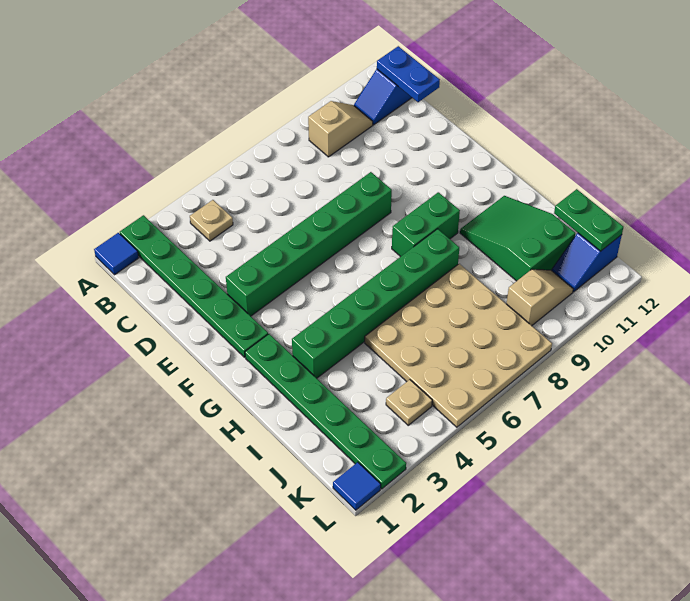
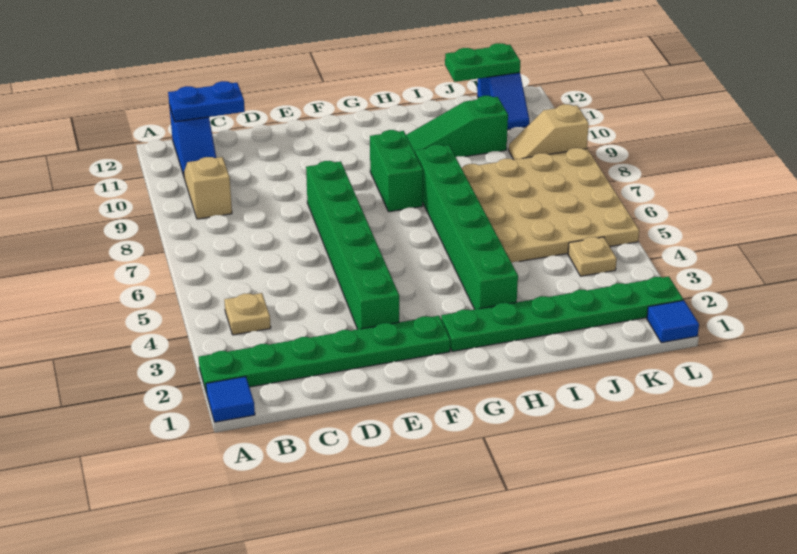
green slope H10:J11 level 1 top J -> green slope H10:J10 level 1 top J
tan slope K9:K10 level 1 top 9 -> tan slope K9:L9 level 1 top L

